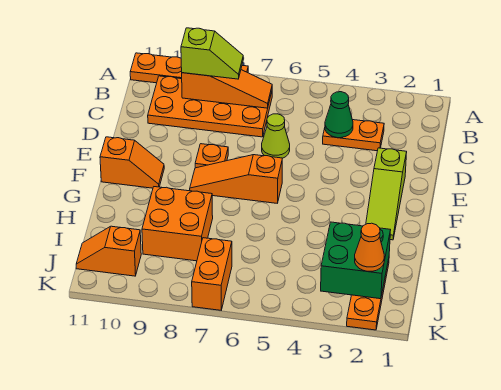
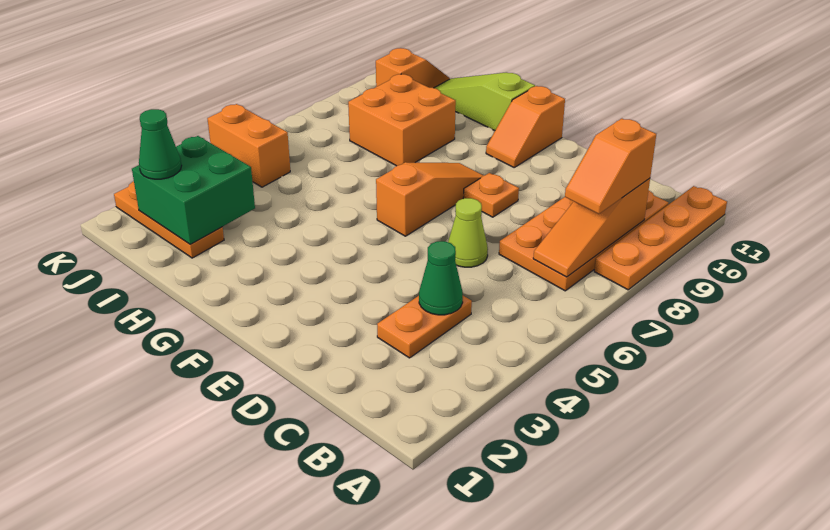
lime slope B8:B9 level 3 top 9 -> orange slope B8:B9 level 3 top 9
lime slope E2:G2 level 1 top E -> lime slope G11:I11 level 1 top G
orange cone J2 level 3 -> green cone J2 level 3
orange brick J7:K7 level 1 -> orange brick J5:K5 level 1

